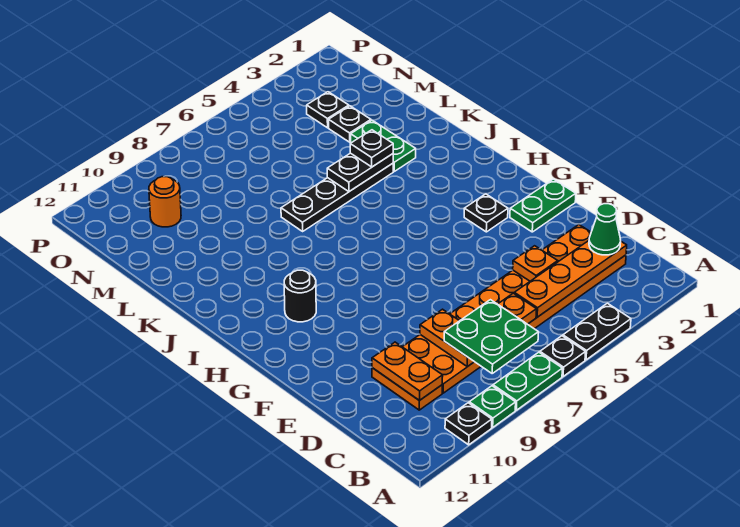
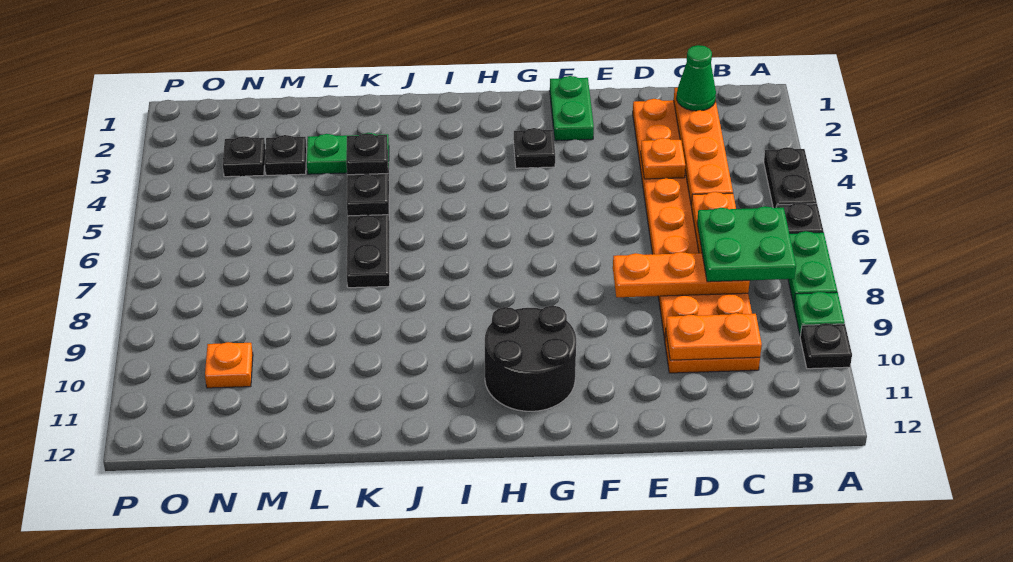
orange plate C8:D8 level 2 -> orange plate C8:E8 level 2
black round brick H10 level 1 -> black round brick G10:H11 level 1
orange round brick N10 level 1 -> orange plate N10 level 1

